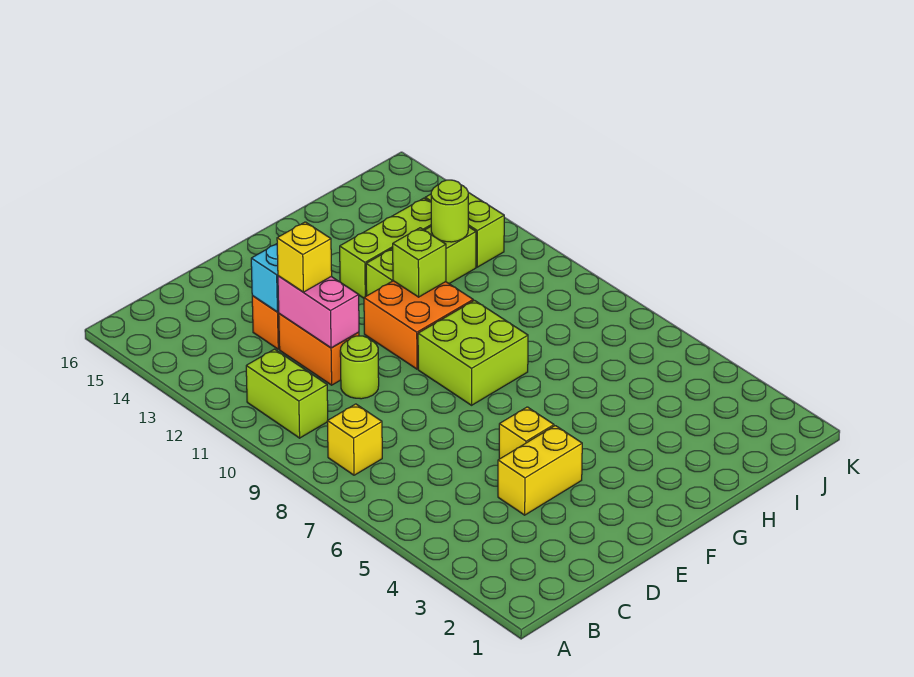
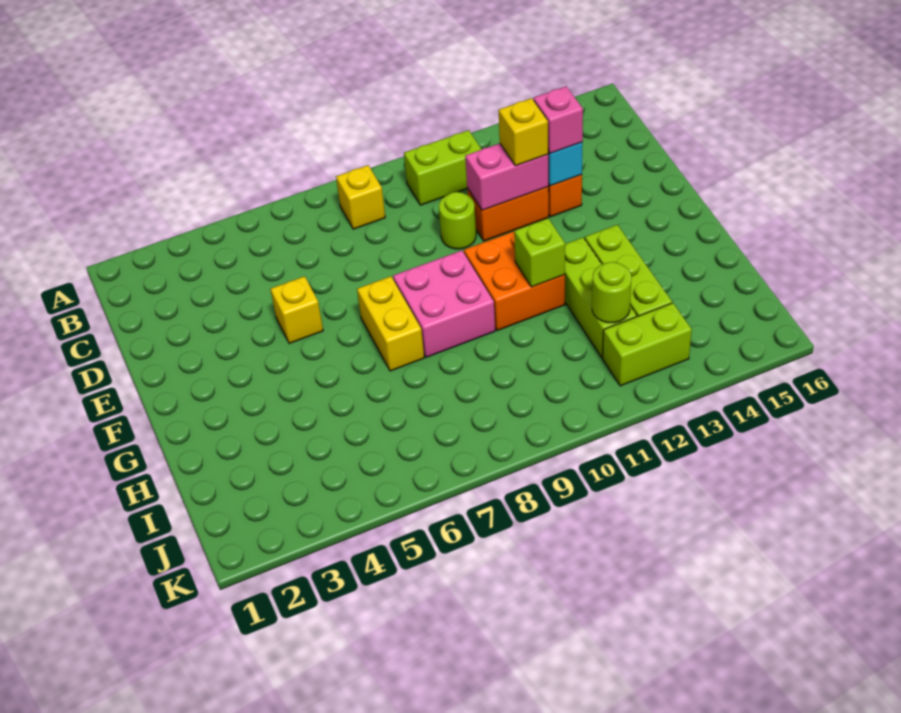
yellow brick D4:E4 level 1 -> yellow brick F7:G7 level 1
none -> pink brick D13 level 3
lime brick F8:G9 level 1 -> pink brick F8:G9 level 1

